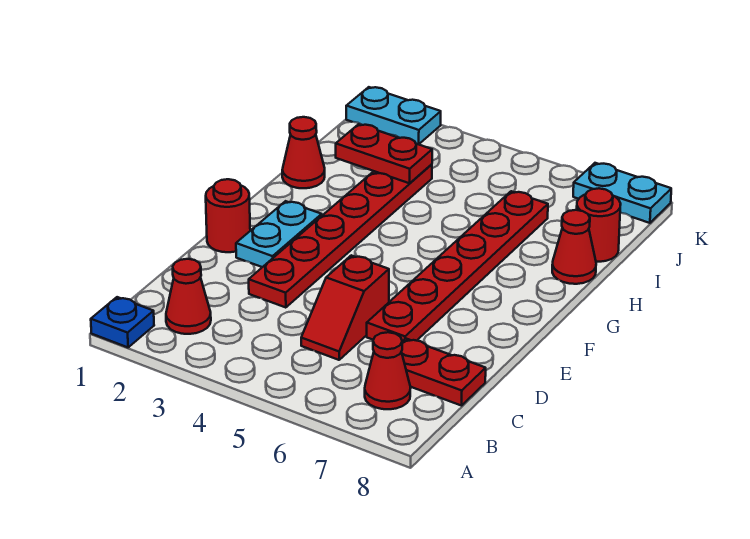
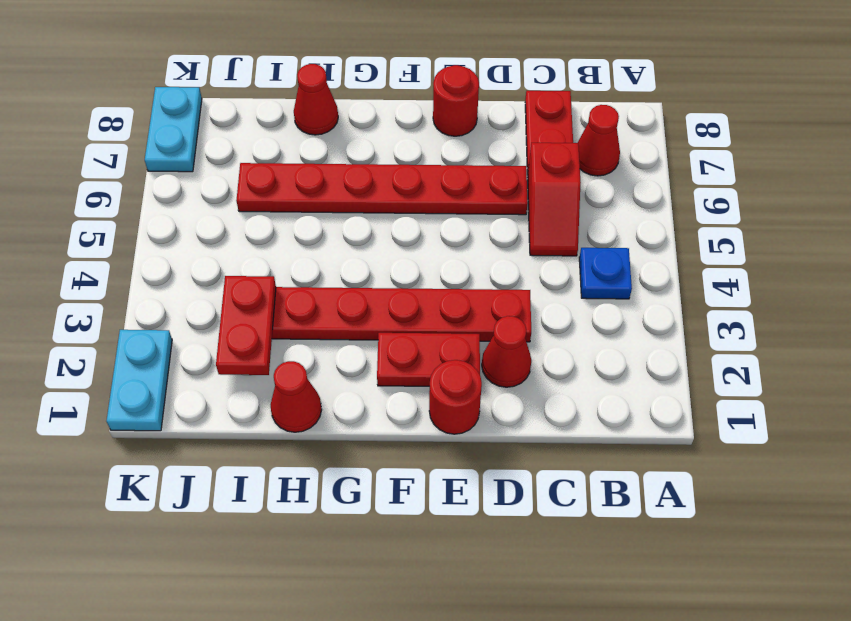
blue plate A1 level 1 -> blue plate B4 level 1
red cone B2 level 1 -> red cone D2 level 1
red slope C5:D5 level 1 top D -> red slope C5:C6 level 1 top 6
cyan plate E2:F2 level 1 -> red plate E2:F2 level 1
red round brick I8 level 1 -> red round brick E8 level 1

